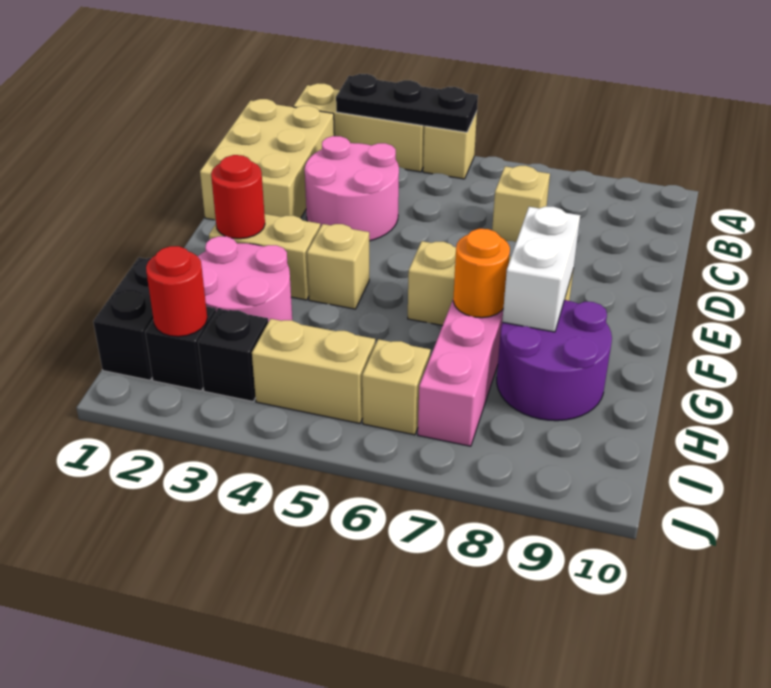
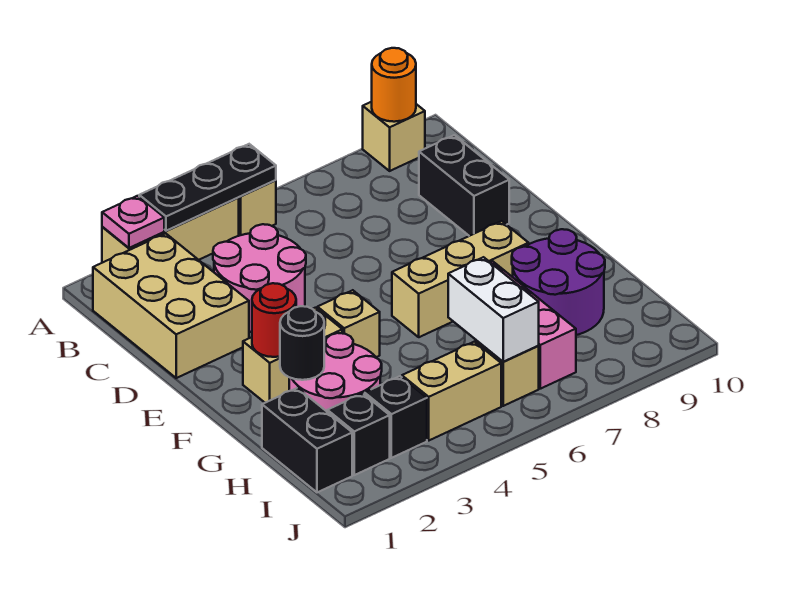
none -> pink plate A2 level 2
tan brick C7 level 1 -> tan brick A9 level 1
none -> black brick C9:D9 level 1
white brick F8:G8 level 2 -> white brick H6:I6 level 2
none -> black round brick G2 level 2
orange round brick G7 level 2 -> orange round brick A9 level 2
red round brick I2 level 2 -> none

